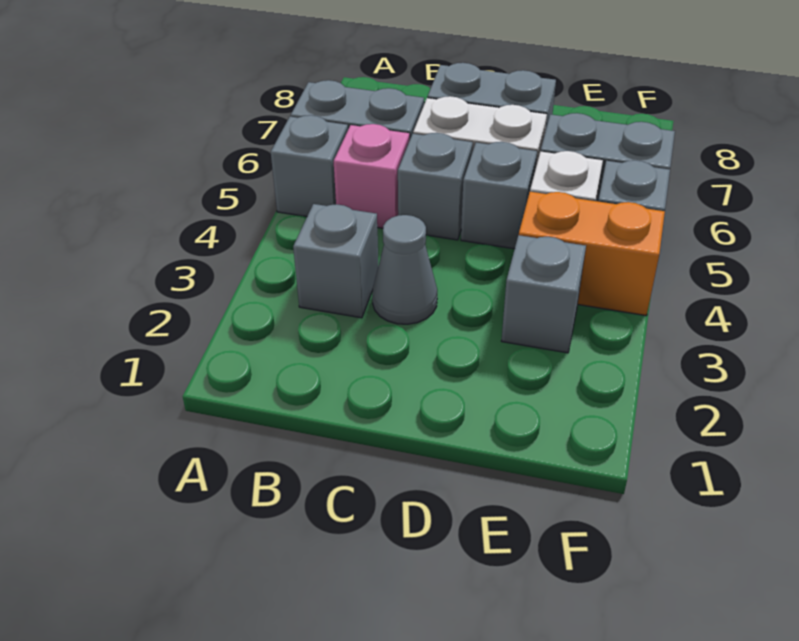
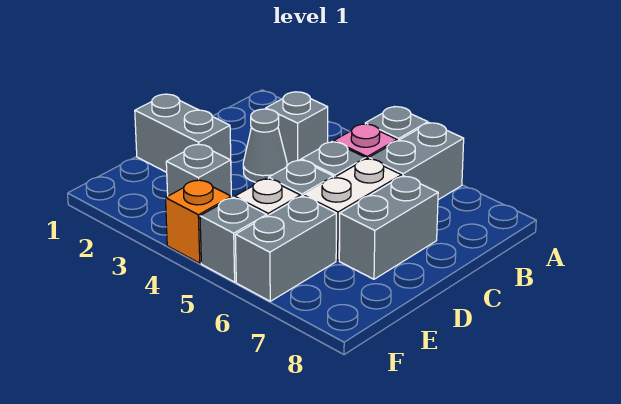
none -> grey brick D1:D2 level 1
orange brick E4:F4 level 1 -> orange brick F4 level 1

